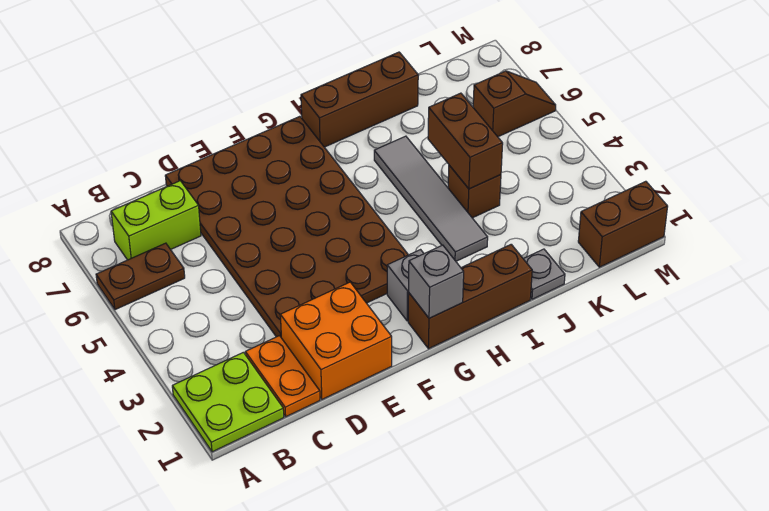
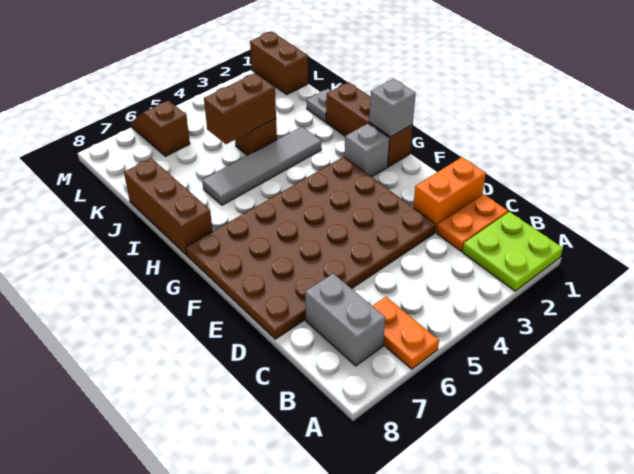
brown plate A6:B6 level 1 -> orange plate A6:B6 level 1
lime brick B7:C7 level 1 -> grey brick B7:C7 level 1
orange brick D1:E2 level 1 -> orange brick D1:D2 level 1

